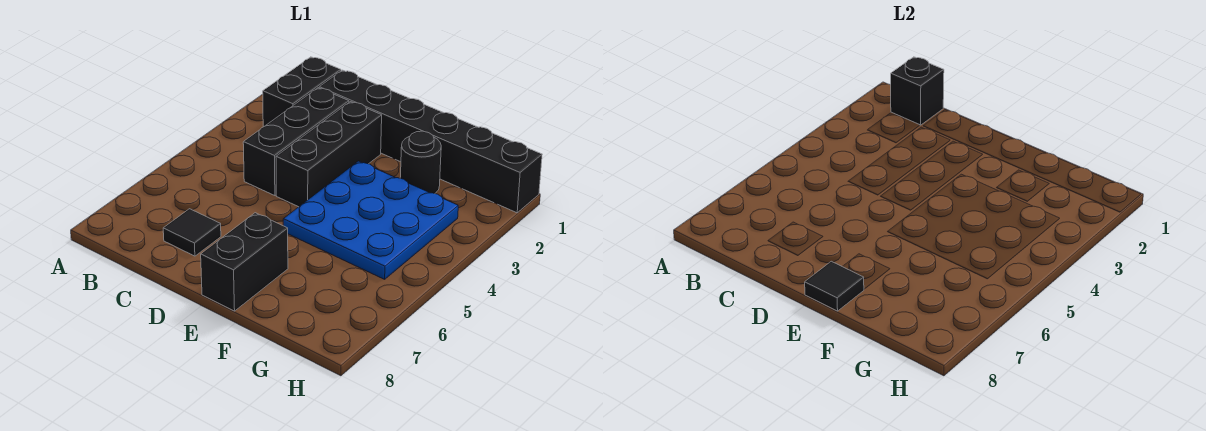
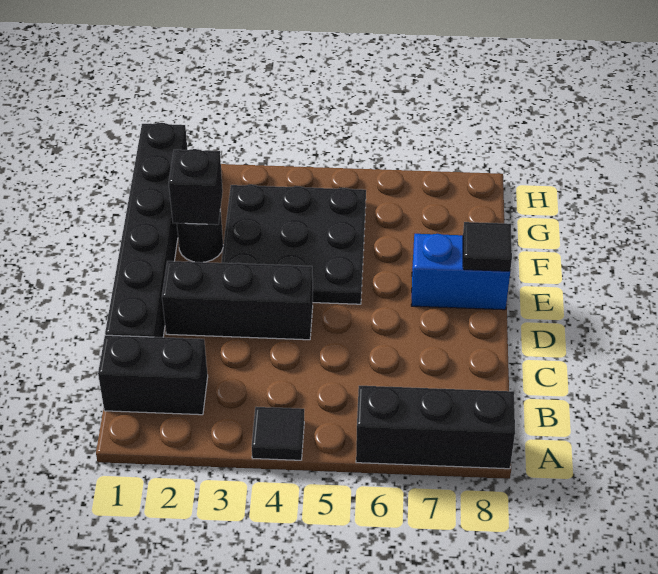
black brick B1 level 2 -> black brick F2 level 2
black brick C2:C4 level 1 -> black brick A6:A8 level 1
black tile C7 level 1 -> black tile A4 level 1
blue plate E3:G5 level 1 -> black plate E3:G5 level 1
black brick E7:E8 level 1 -> blue brick E7:E8 level 1

